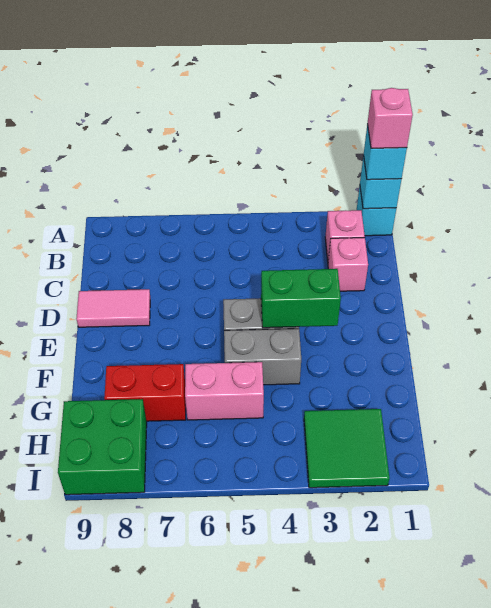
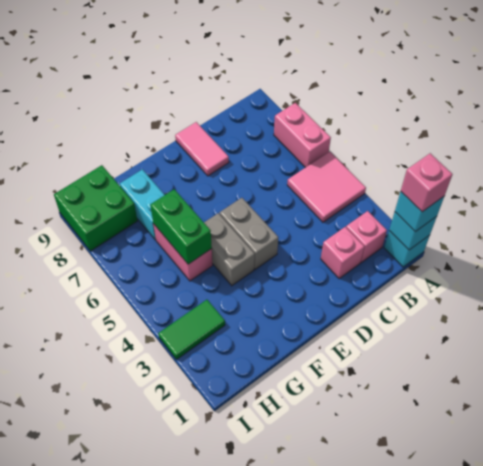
none -> pink tile A4:B5 level 1
none -> pink brick A6:A7 level 1
green brick E3:E4 level 2 -> green brick G5:G6 level 2
red brick G7:G8 level 1 -> cyan brick G7:G8 level 1
green tile H2:I3 level 1 -> green tile H3:I3 level 1

